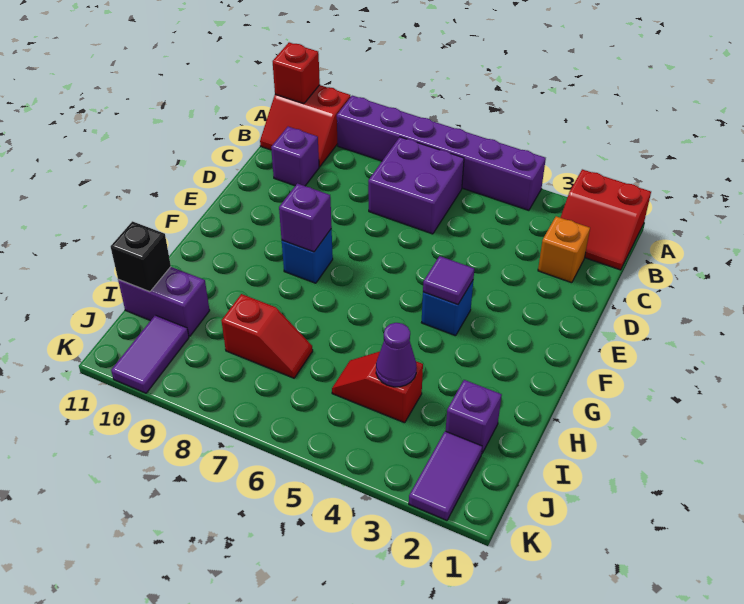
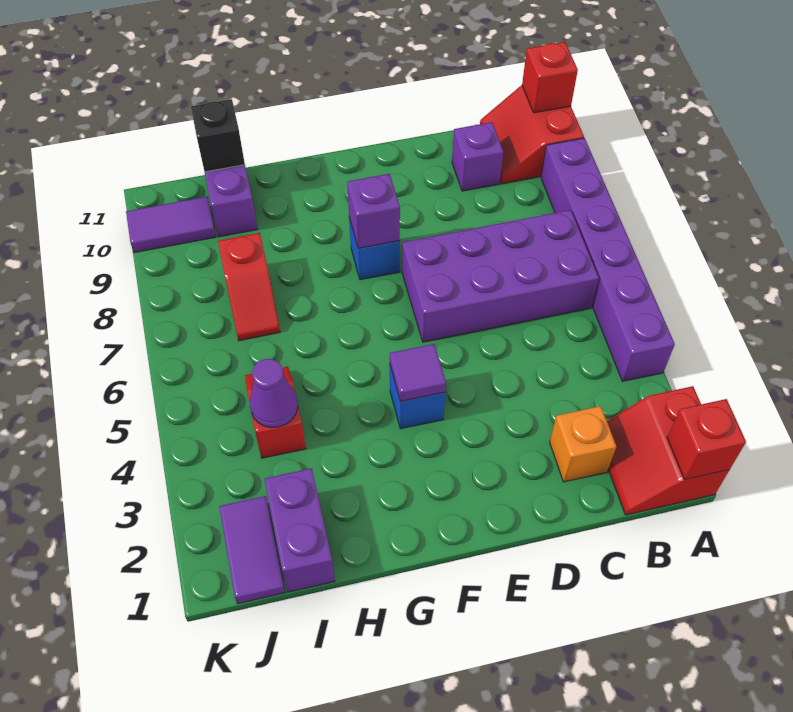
none -> red brick A1 level 2
purple brick B6:C7 level 1 -> purple brick B6:E7 level 1
purple brick I2 level 1 -> purple brick I1:I2 level 1
purple tile J2:K2 level 1 -> purple tile J1:J2 level 1

